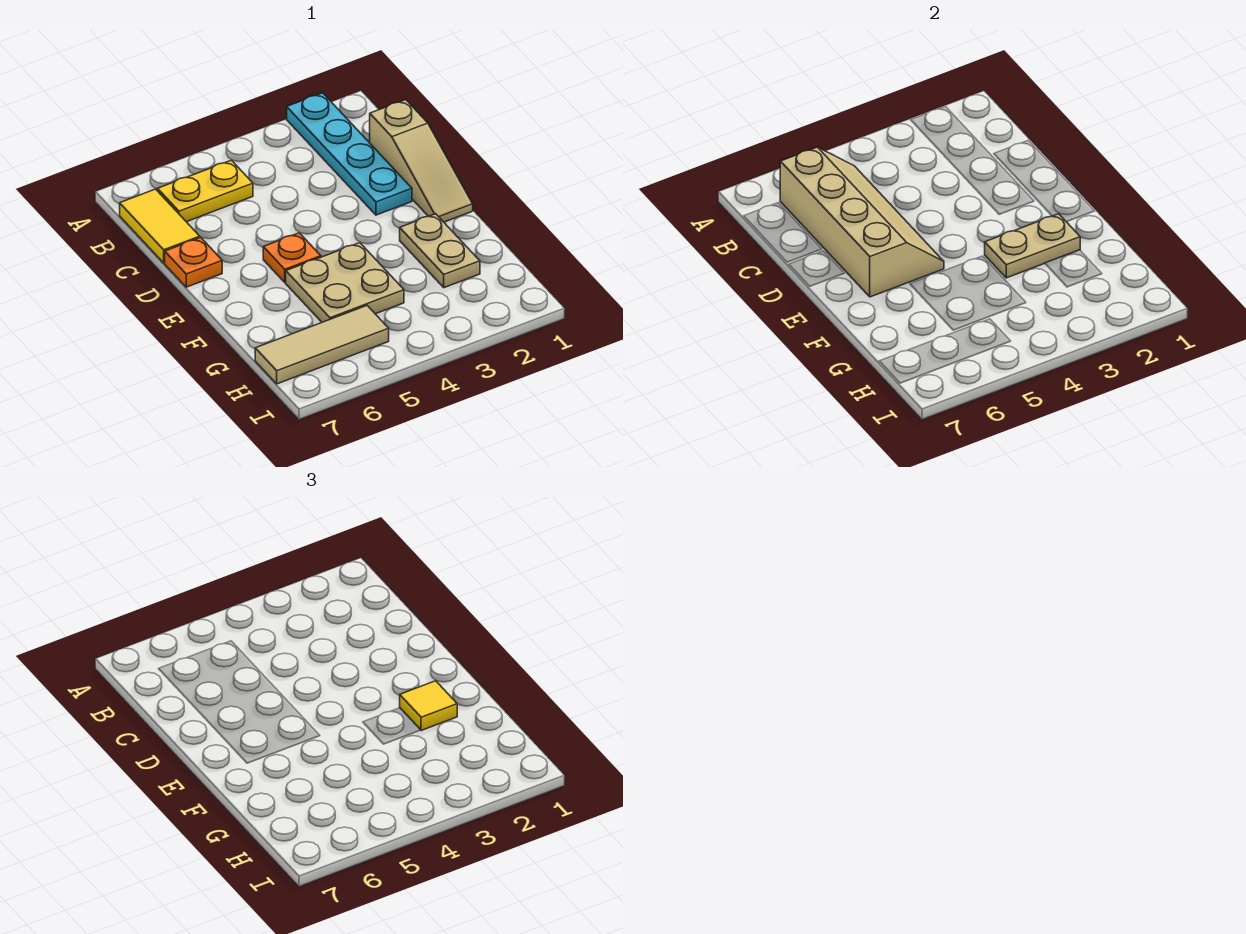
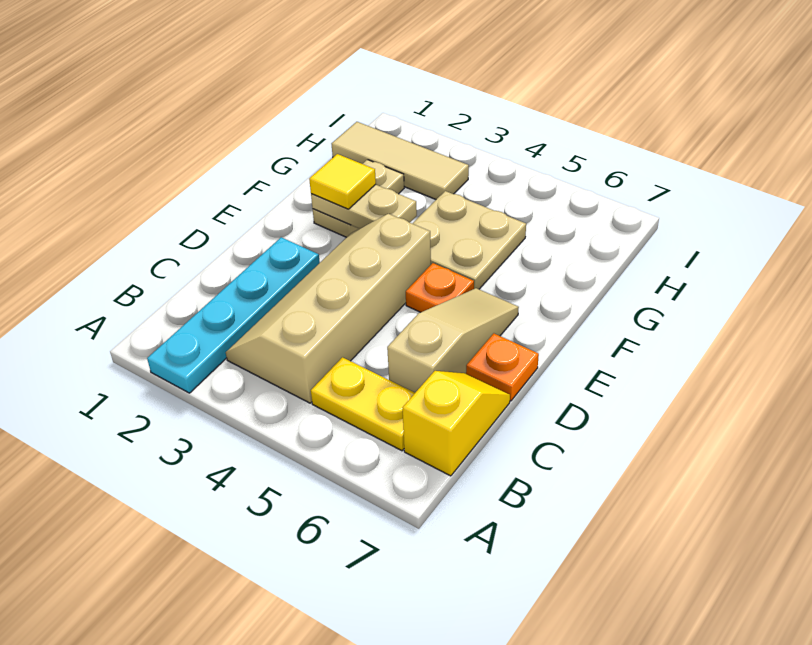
tan slope B5:E6 level 2 top 6 -> tan slope B3:E4 level 1 top 4
yellow tile B7:C7 level 1 -> yellow slope B7:C7 level 1 top B
tan slope C1:E1 level 1 top C -> tan slope C6:E6 level 1 top C
tan tile H5:H7 level 1 -> tan tile H1:H3 level 1

